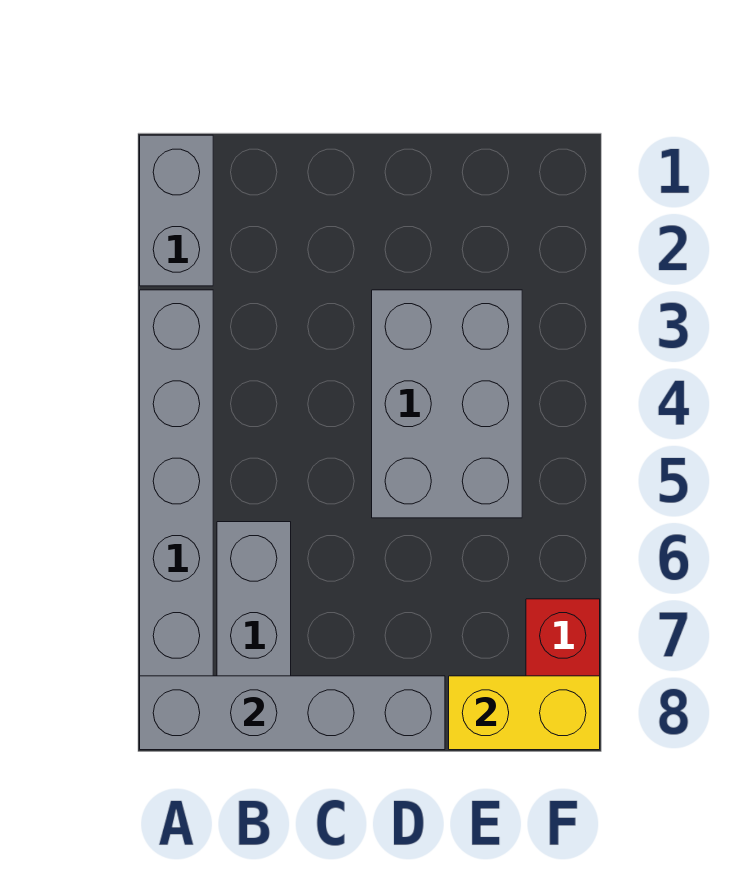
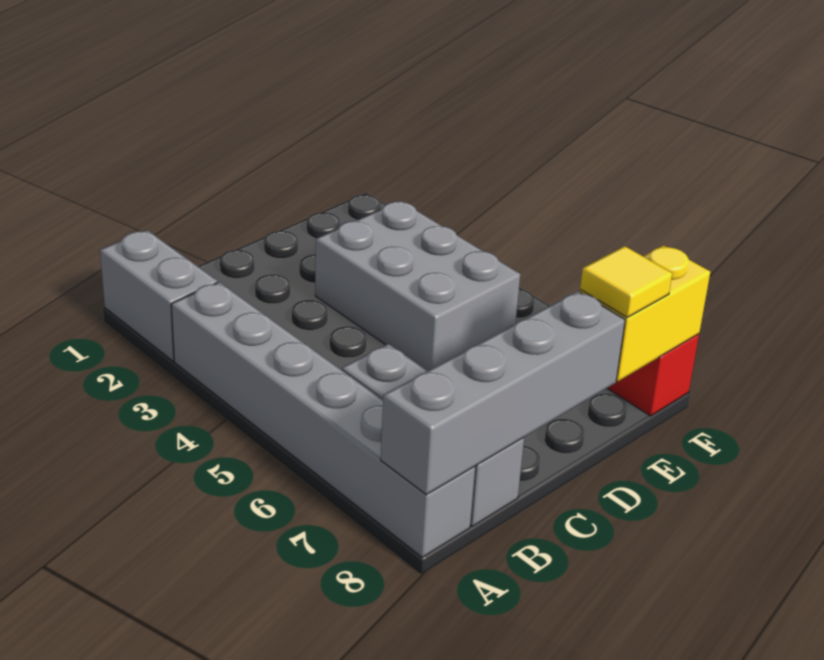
none -> yellow tile E8 level 3

